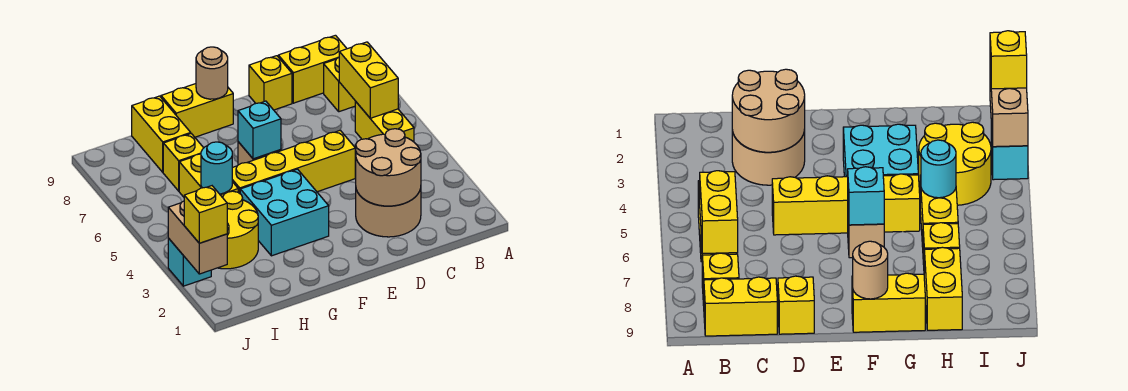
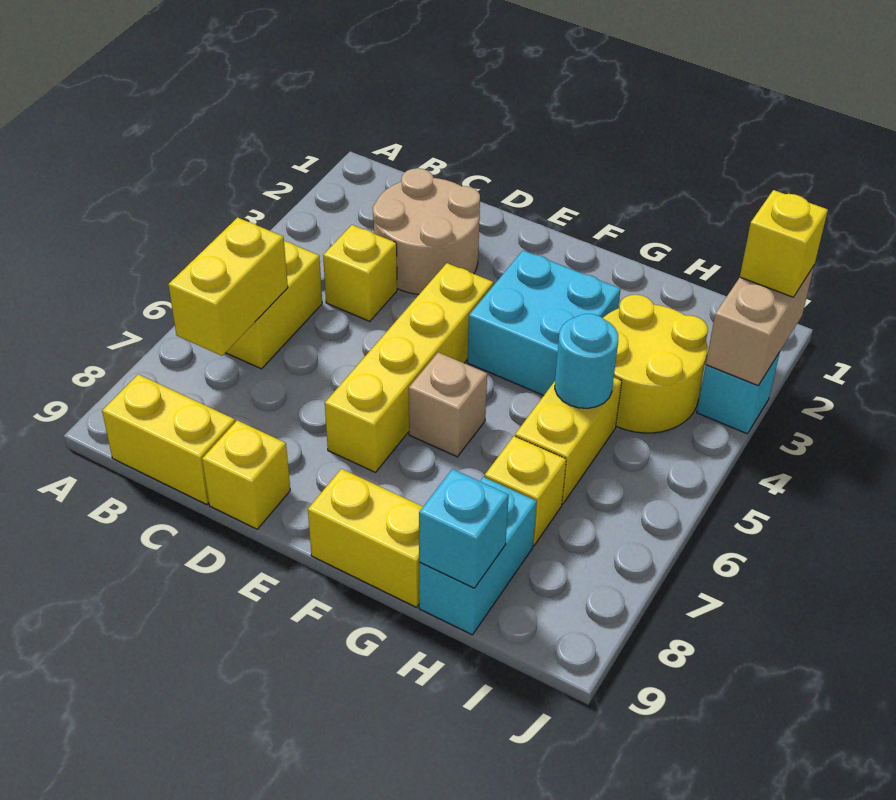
yellow brick B8 level 1 -> yellow brick C4 level 1
tan round brick C2:D3 level 2 -> none
yellow brick D5:G5 level 1 -> yellow brick E4:E7 level 1
cyan brick F6 level 2 -> cyan brick H9 level 2
tan round brick F9 level 2 -> none
yellow brick H8:H9 level 1 -> cyan brick H8:H9 level 1

